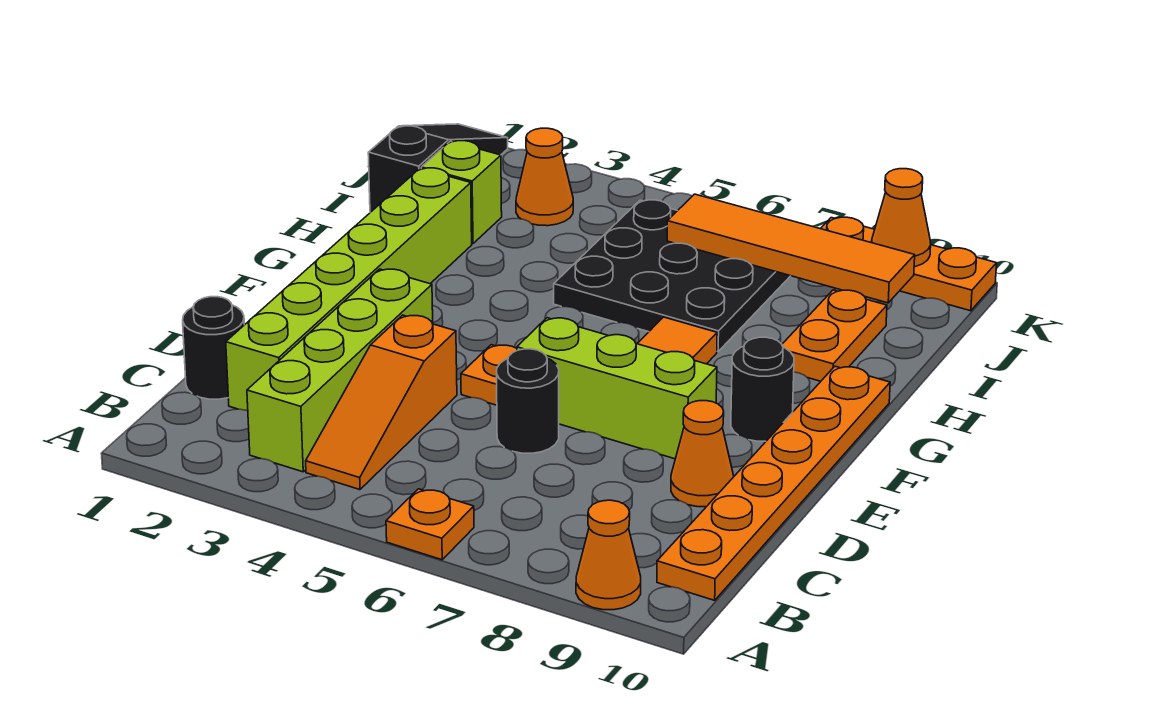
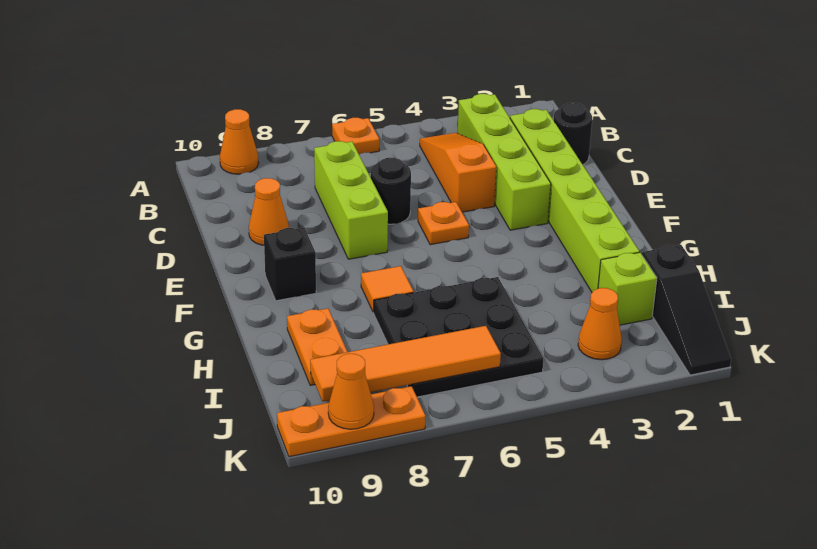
orange plate B10:G10 level 1 -> none
lime brick E6:E8 level 1 -> lime brick C7:E7 level 1
black round brick F9 level 1 -> black brick F9 level 1

